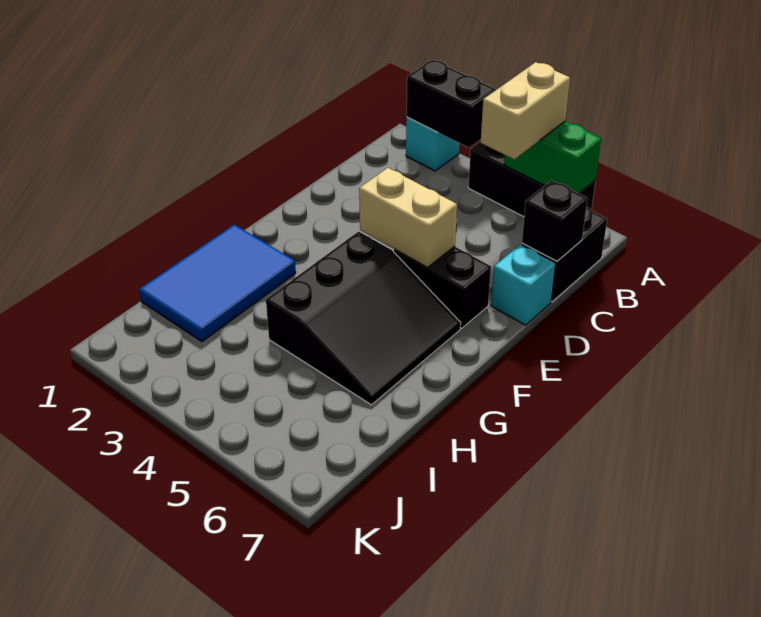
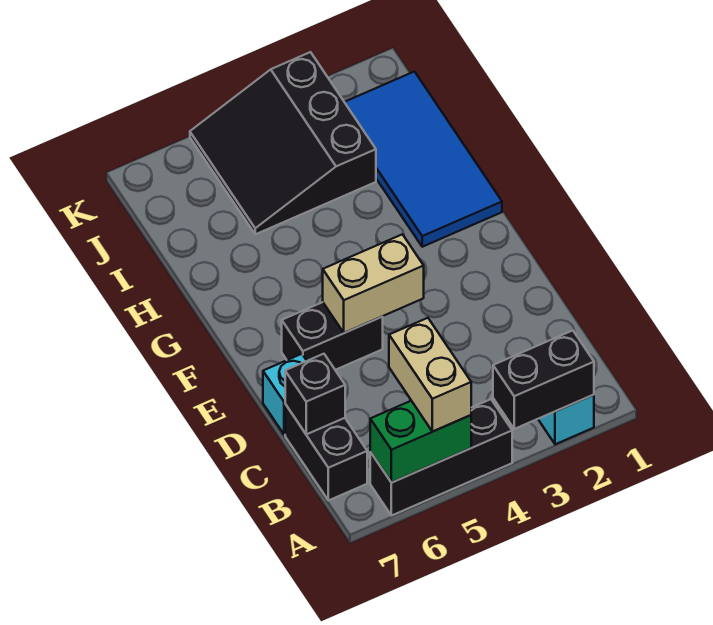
black slope F4:H6 level 1 top 4 -> black slope I3:K5 level 1 top 3
blue tile G1:I2 level 1 -> blue tile G1:J2 level 1

